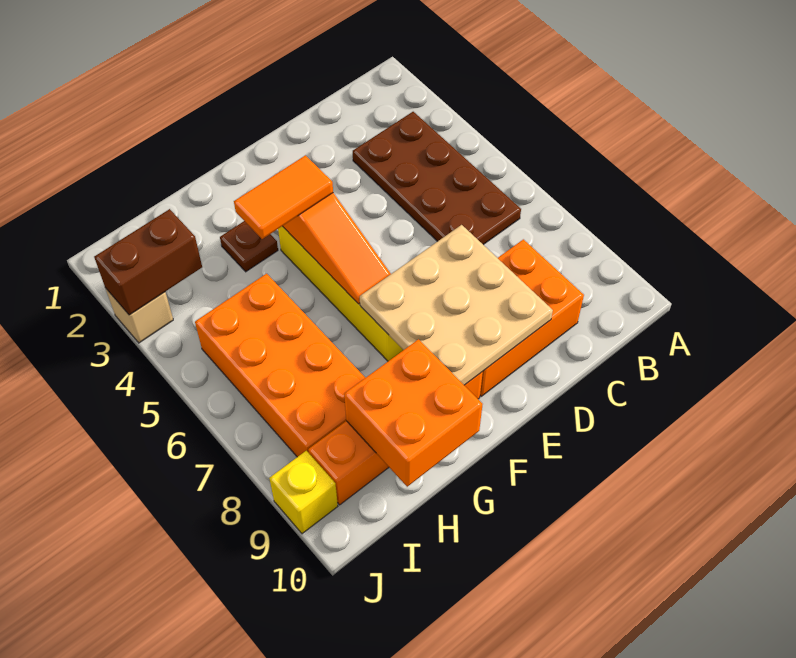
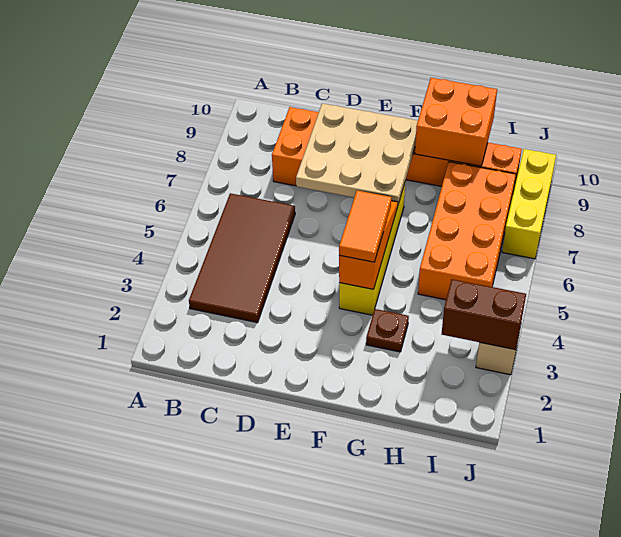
brown plate B3:C6 level 1 -> brown tile B3:C6 level 1
orange tile F4:G4 level 3 -> orange tile F4:F5 level 3
yellow brick J9 level 1 -> yellow brick J7:J9 level 1

